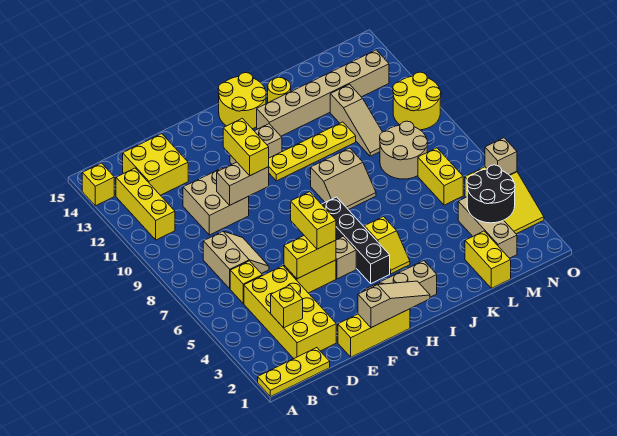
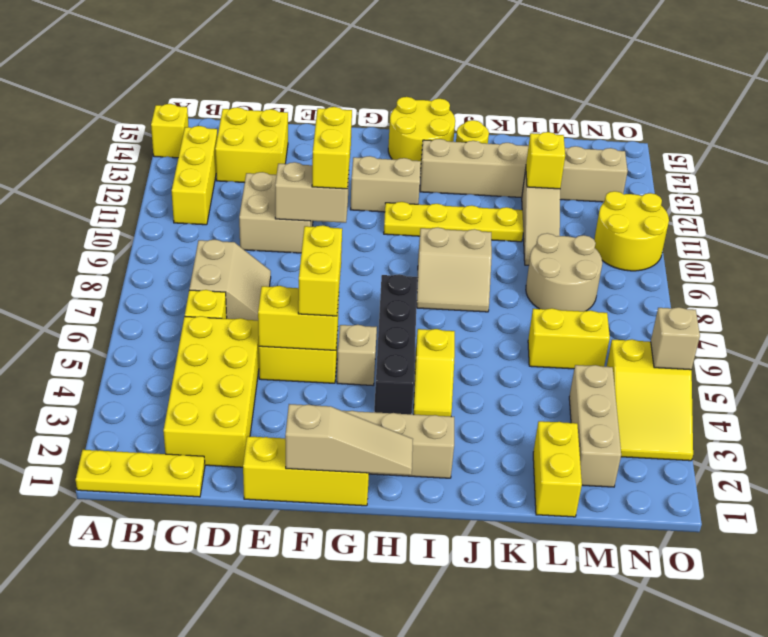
yellow brick C3 level 2 -> yellow brick L12 level 2
black round brick M3:N4 level 2 -> none
yellow brick M6:M7 level 1 -> yellow brick L6:M6 level 1

